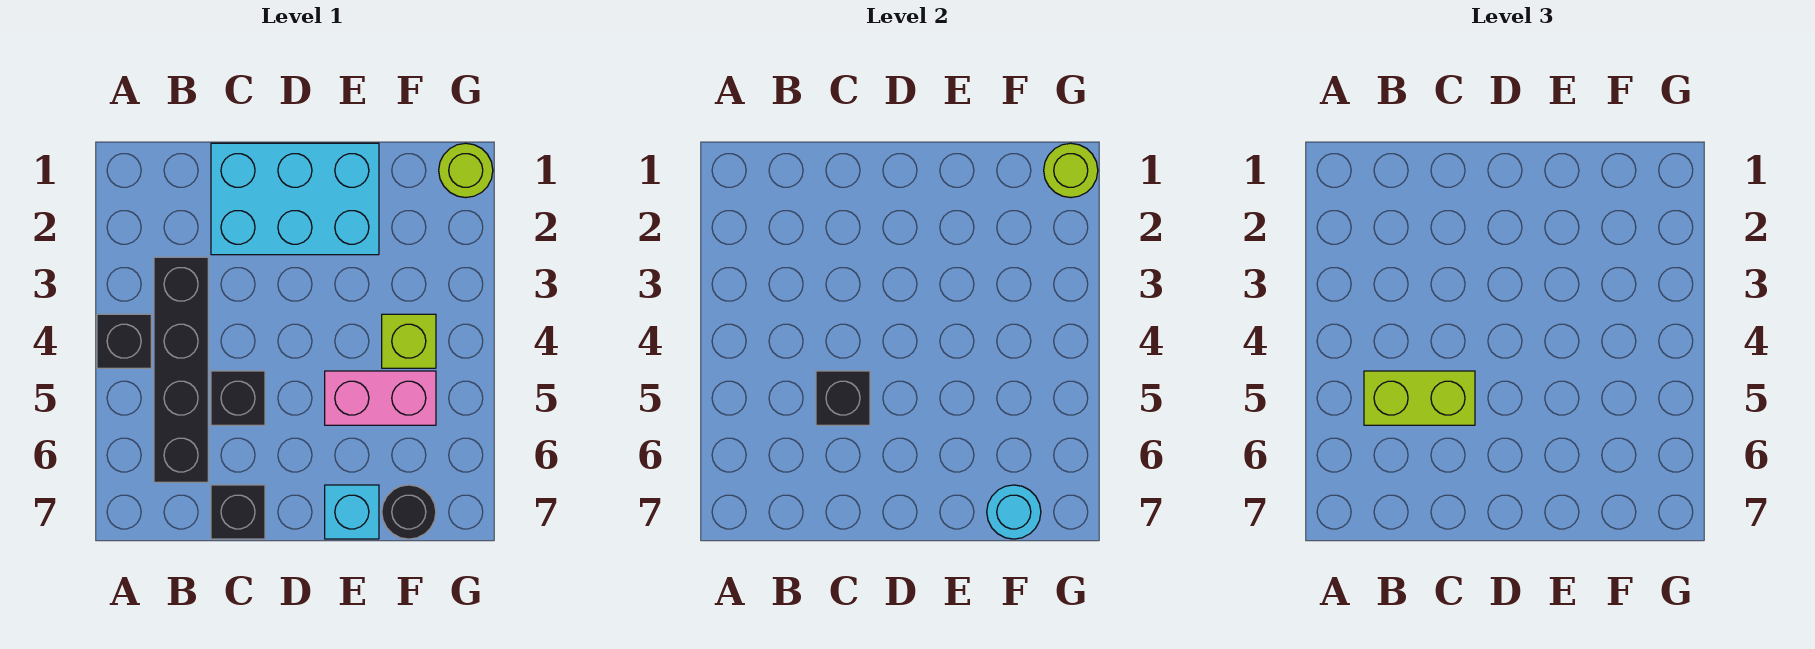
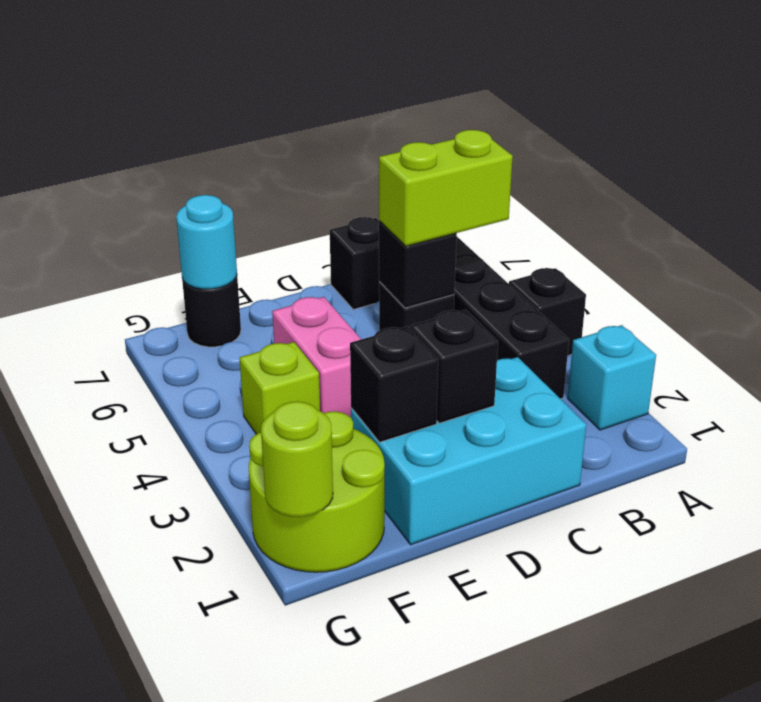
none -> black brick D2 level 2
none -> black brick E2 level 2
pink brick E5:F5 level 1 -> pink brick E4:E5 level 1
cyan brick E7 level 1 -> cyan brick A2 level 1
lime round brick G1 level 1 -> lime round brick F1:G2 level 1

